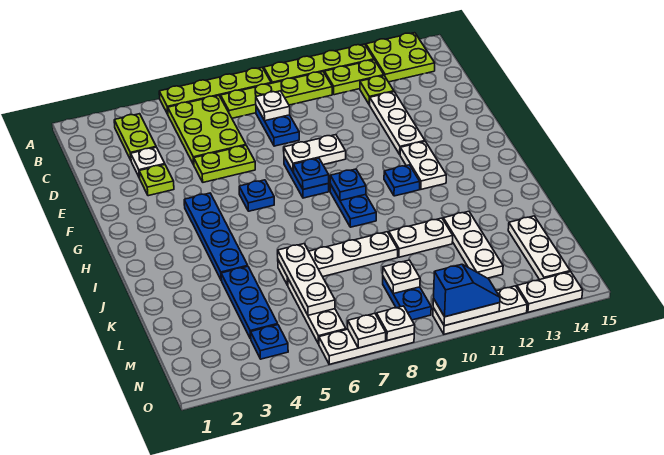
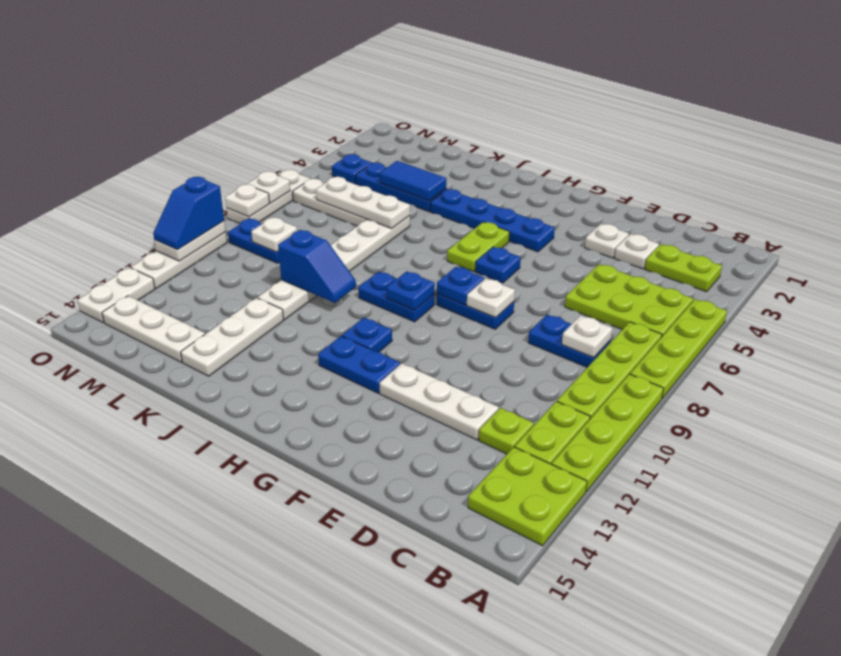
lime plate E3 level 1 -> white plate E3 level 1
lime plate E5:E6 level 1 -> lime plate H5:H6 level 1
white plate F8:F9 level 2 -> white plate F8 level 2
white plate G12:H12 level 1 -> blue plate G12:H12 level 1
none -> blue slope J10:K10 level 2 top K
none -> blue tile K4:L4 level 2
white plate K12:M12 level 1 -> white plate K12:K14 level 1

